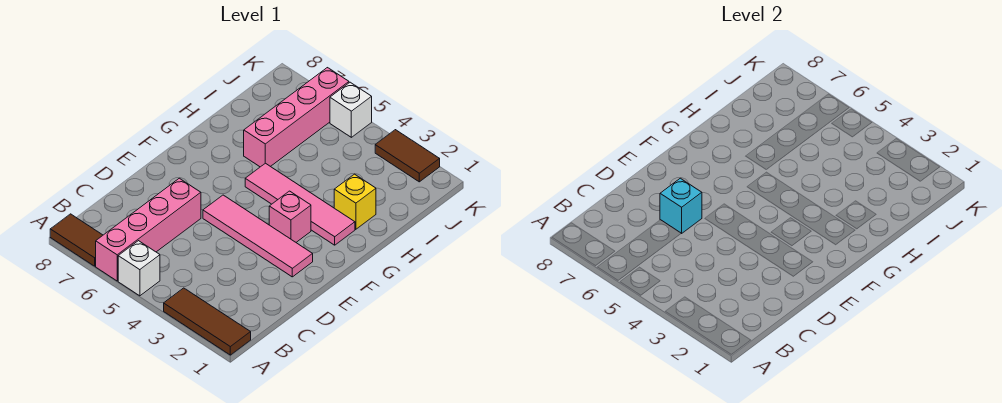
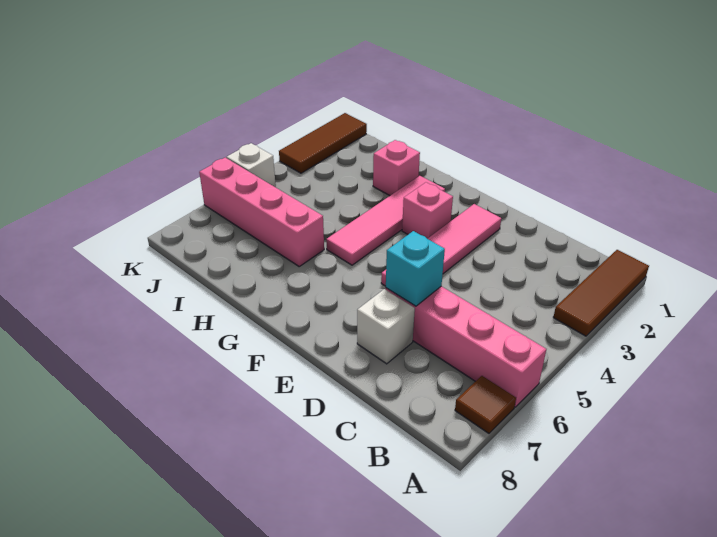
white brick A5 level 1 -> white brick D7 level 1
brown tile A7:A8 level 1 -> brown tile A7 level 1
yellow brick H2 level 1 -> pink brick H2 level 1
brown tile K2:K3 level 1 -> brown tile K1:K3 level 1

